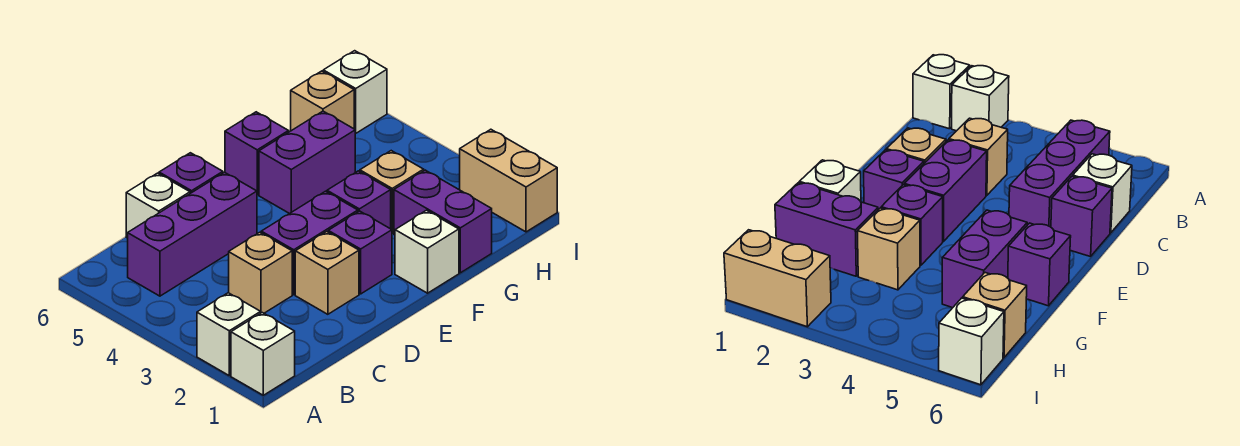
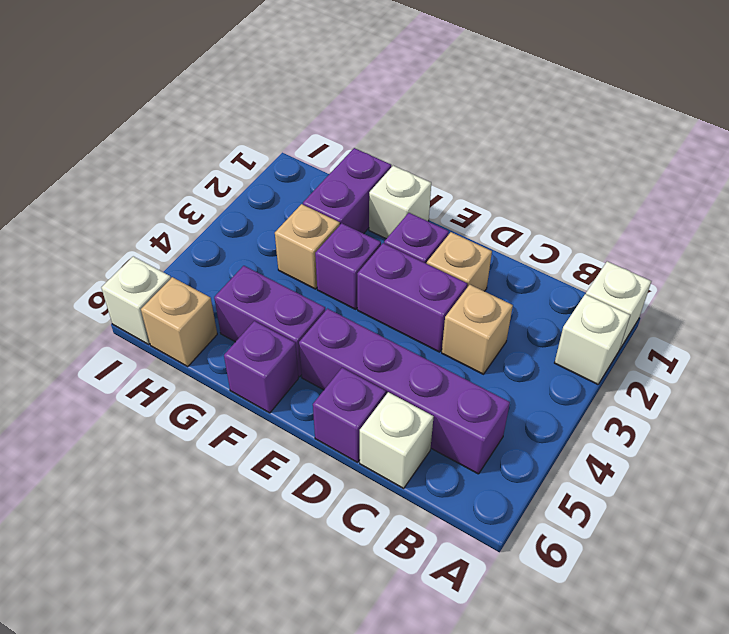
purple brick B5:D5 level 1 -> purple brick B5:E5 level 1
tan brick I1:I2 level 1 -> none

